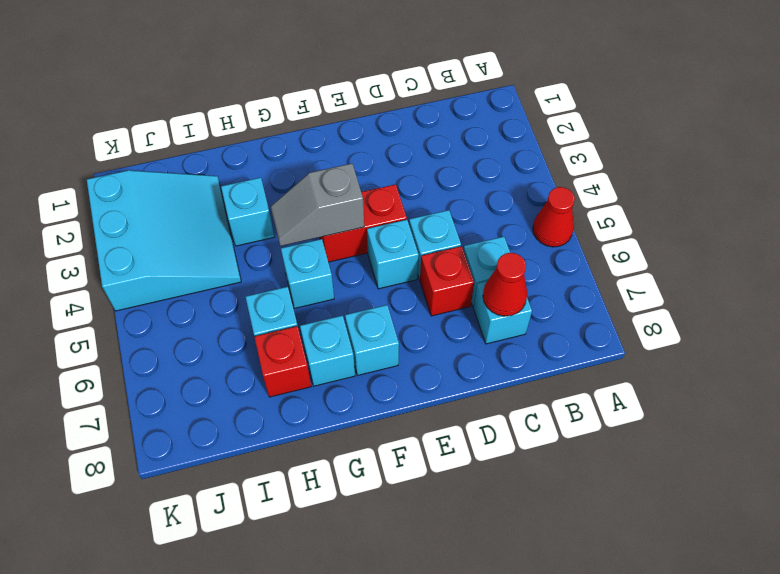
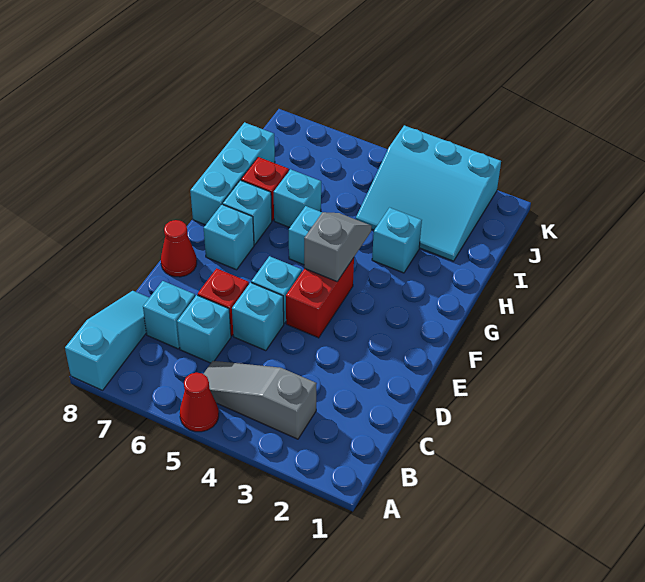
none -> cyan slope A8:C8 level 1 top A
none -> grey slope B3:B5 level 1 top 3
red cone C7 level 2 -> red cone E8 level 1
none -> cyan brick G8:I8 level 1

